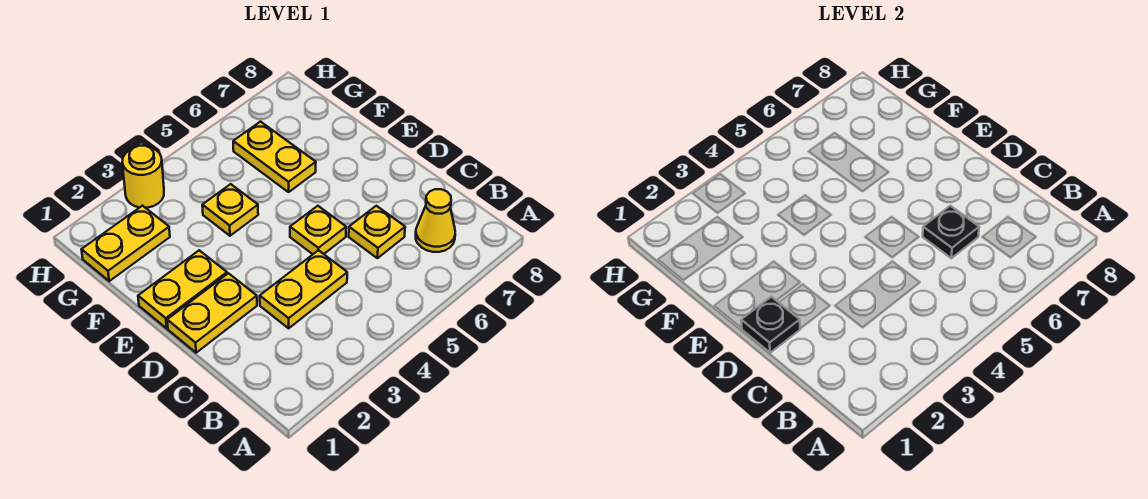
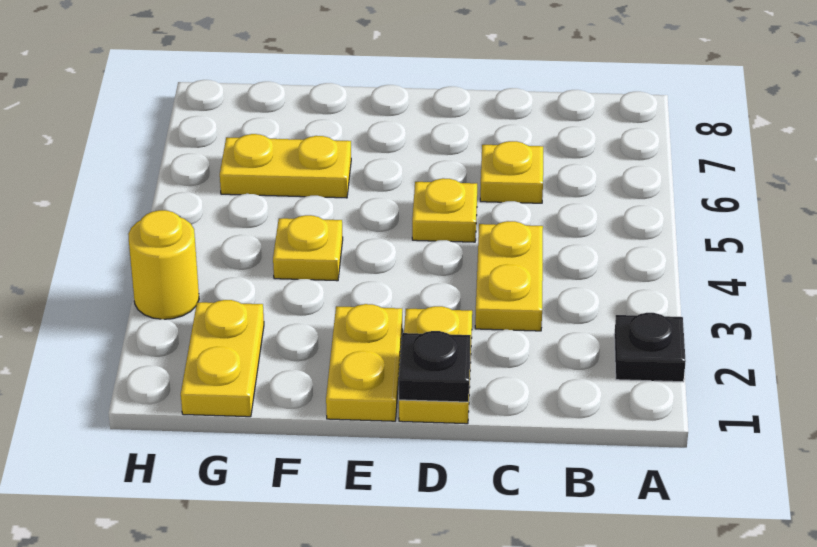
yellow cone B7 level 1 -> none
black plate C6 level 2 -> black plate A2 level 1

